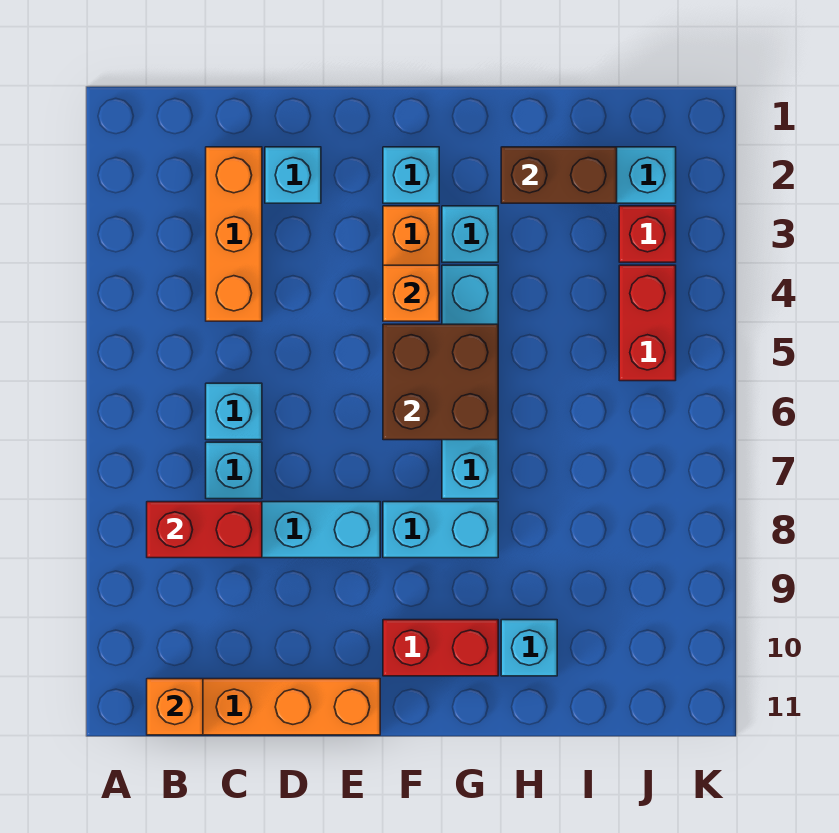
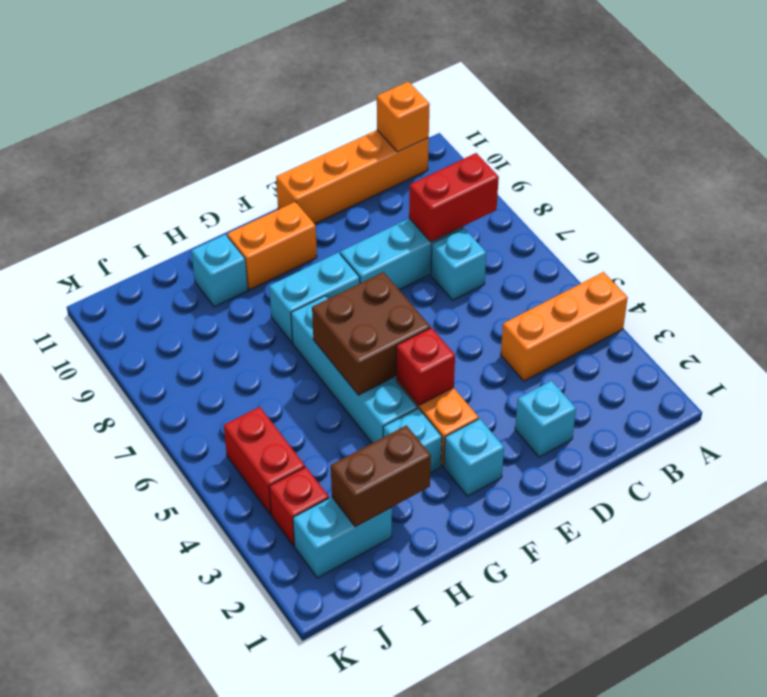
orange brick C2:C4 level 1 -> orange brick A4:C4 level 1
cyan brick C6 level 1 -> none
orange brick F4 level 2 -> red brick F4 level 2
red brick F10:G10 level 1 -> orange brick F10:G10 level 1

